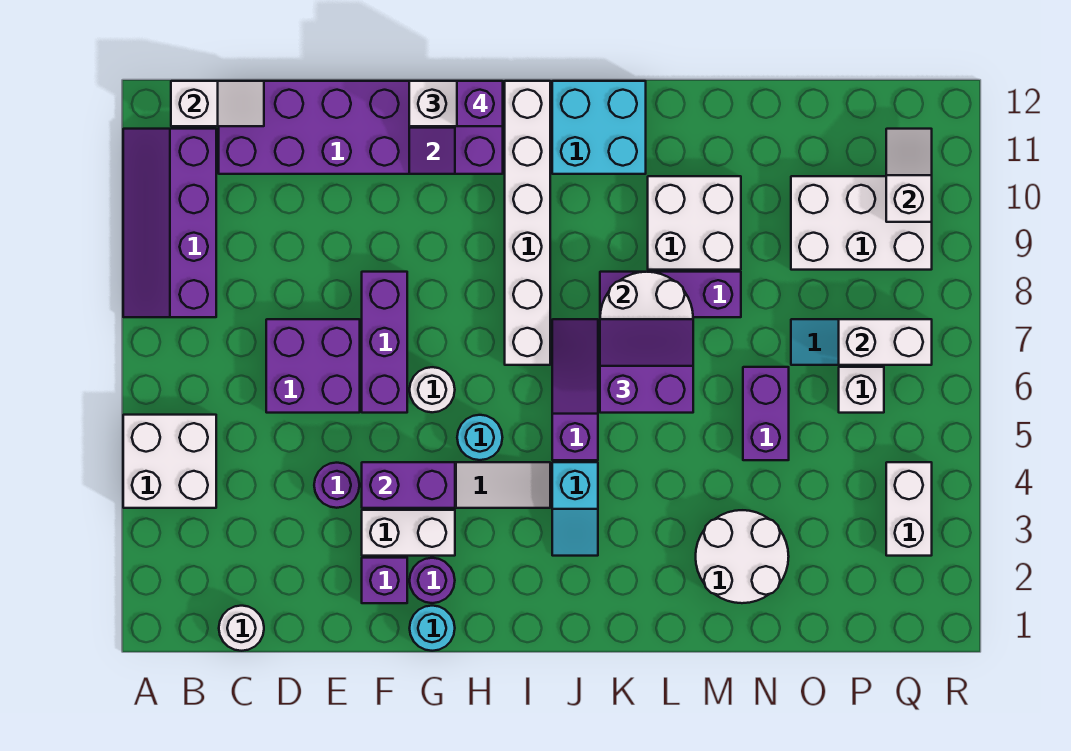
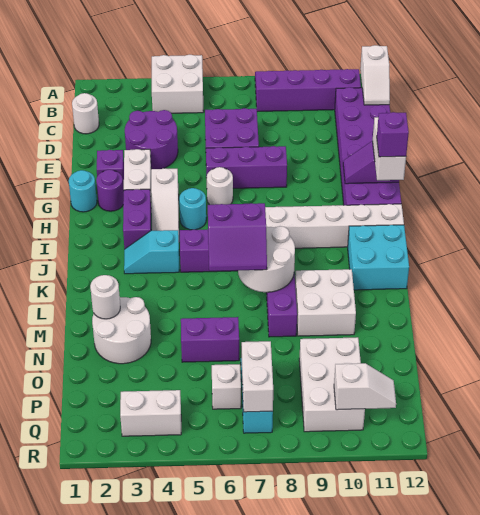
purple round brick E4 level 1 -> purple round brick D3:E4 level 1
purple brick F4:G4 level 2 -> purple brick H3:I3 level 1
purple slope K6:L7 level 3 top 6 -> purple slope K6:L7 level 3 top K
none -> white round brick M2 level 2

